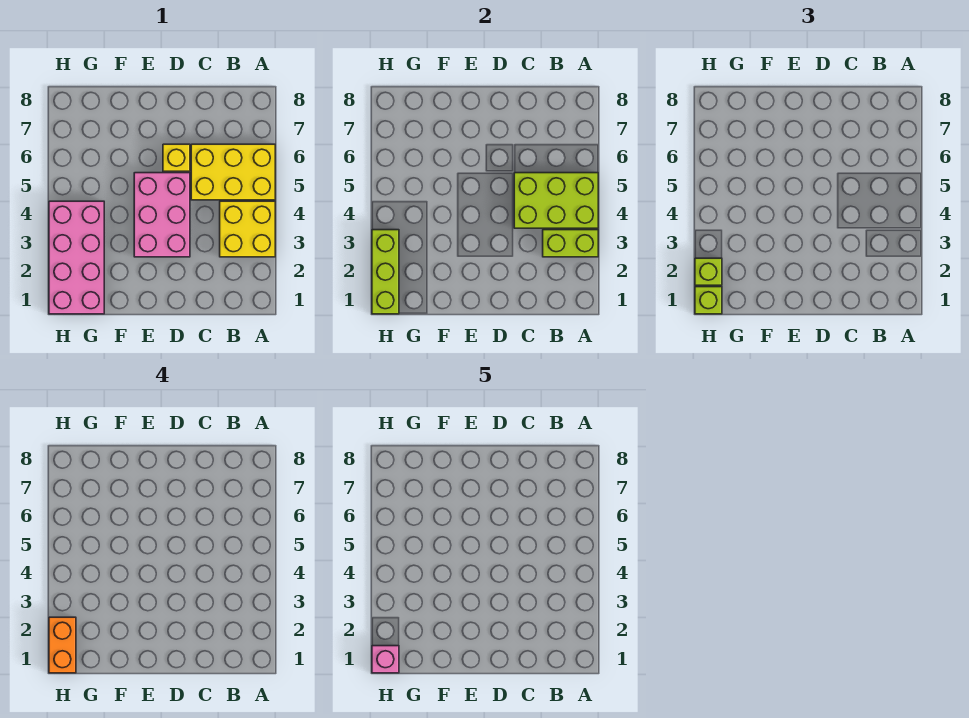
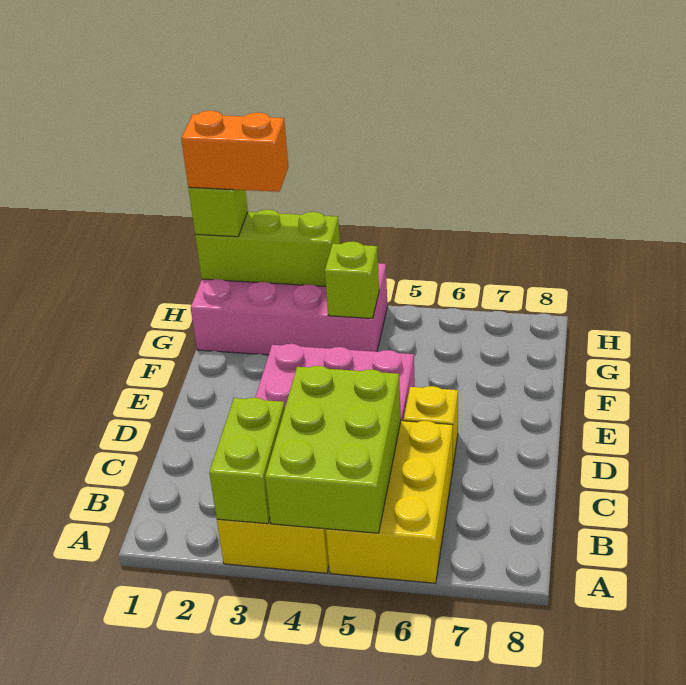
pink brick H1 level 5 -> none
lime brick H2 level 3 -> lime brick G4 level 2

